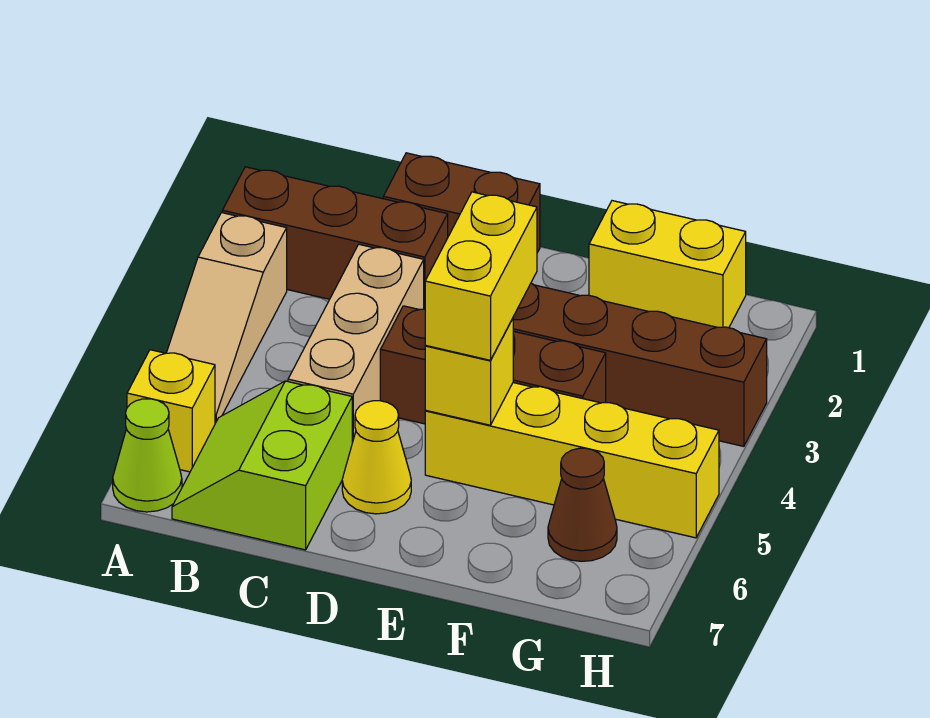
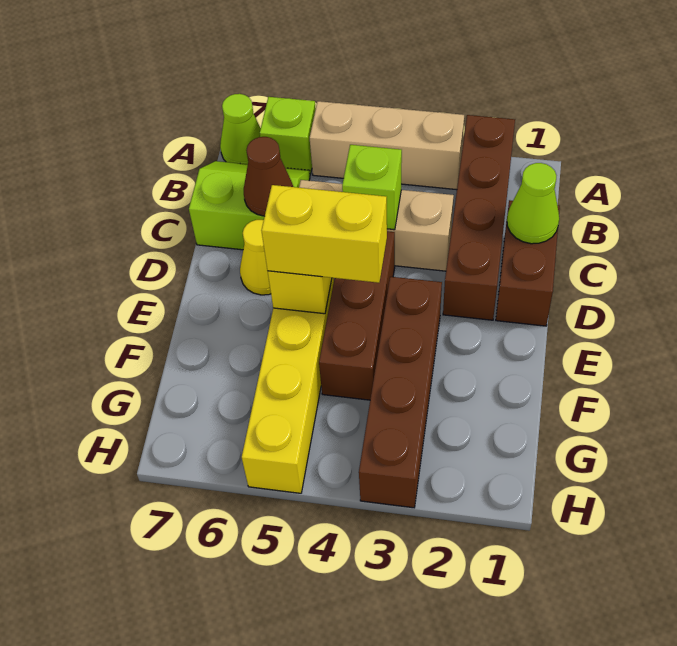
brown brick A2:C2 level 1 -> brown brick A2:D2 level 1
tan slope A3:A5 level 1 top 3 -> tan brick A3:A5 level 1
yellow brick A6 level 1 -> lime brick A6 level 1
none -> lime cone C1 level 2
none -> lime brick C4 level 2
yellow brick F1:G1 level 1 -> none
brown cone G6 level 1 -> brown cone C6 level 2

